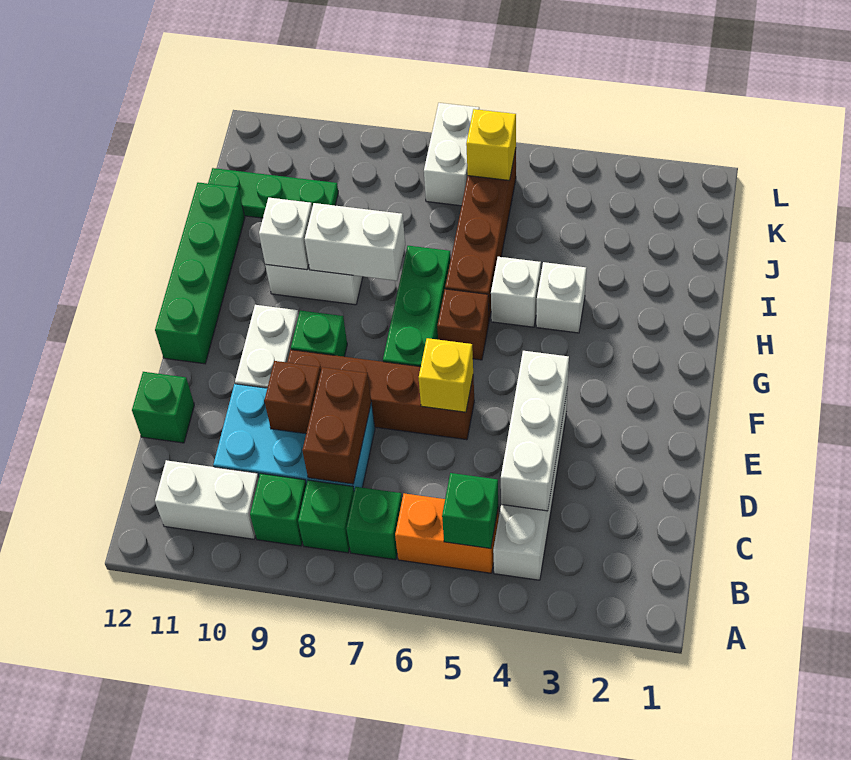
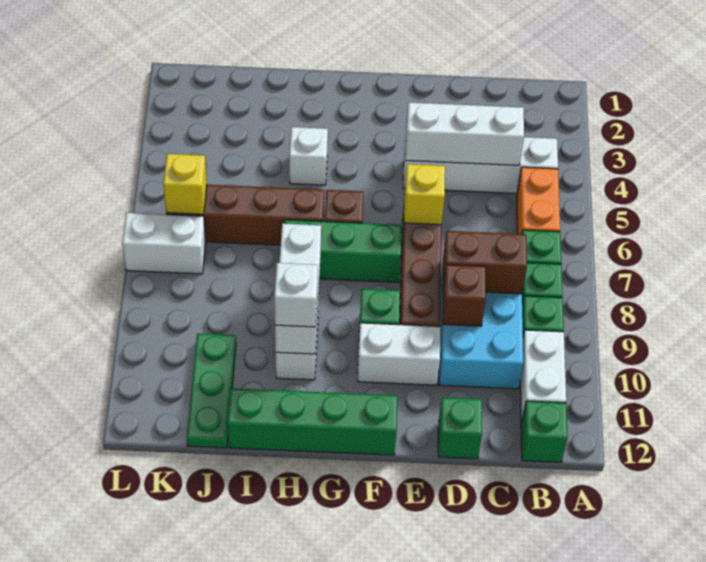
green brick B5 level 2 -> green brick B12 level 1
white brick H5 level 1 -> white brick H10 level 3

